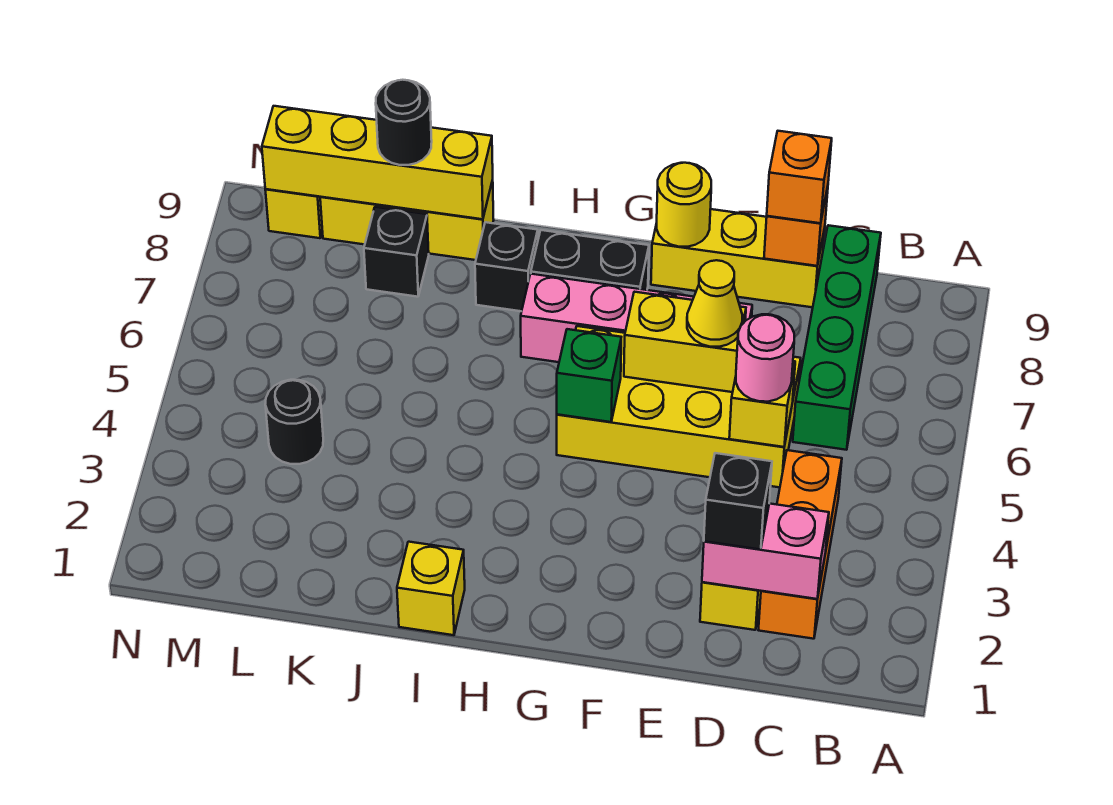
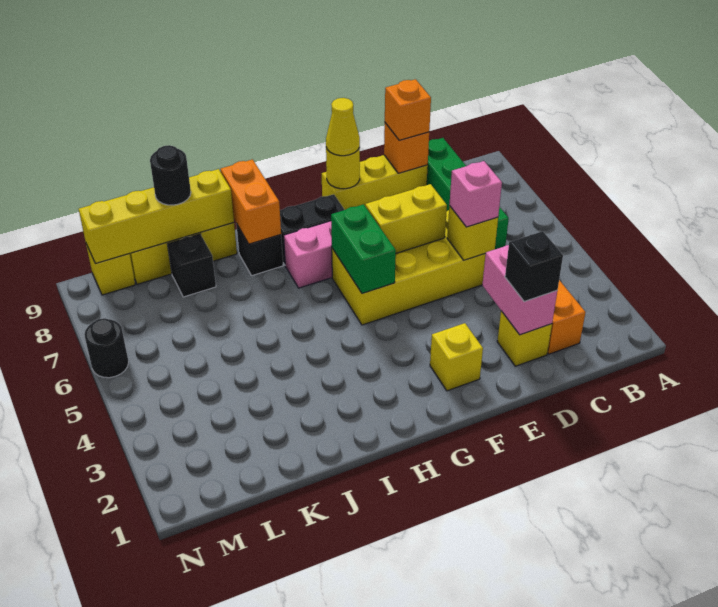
pink brick C2:D2 level 2 -> pink brick D2:D3 level 2
pink round brick D5 level 3 -> pink brick D5 level 3
yellow cone E6 level 3 -> yellow cone F9 level 3
green brick G5 level 2 -> green brick G5:G6 level 2
yellow brick I1 level 1 -> yellow brick F2 level 1
none -> orange brick I8:I9 level 2
black round brick L4 level 1 -> black round brick N6 level 1

